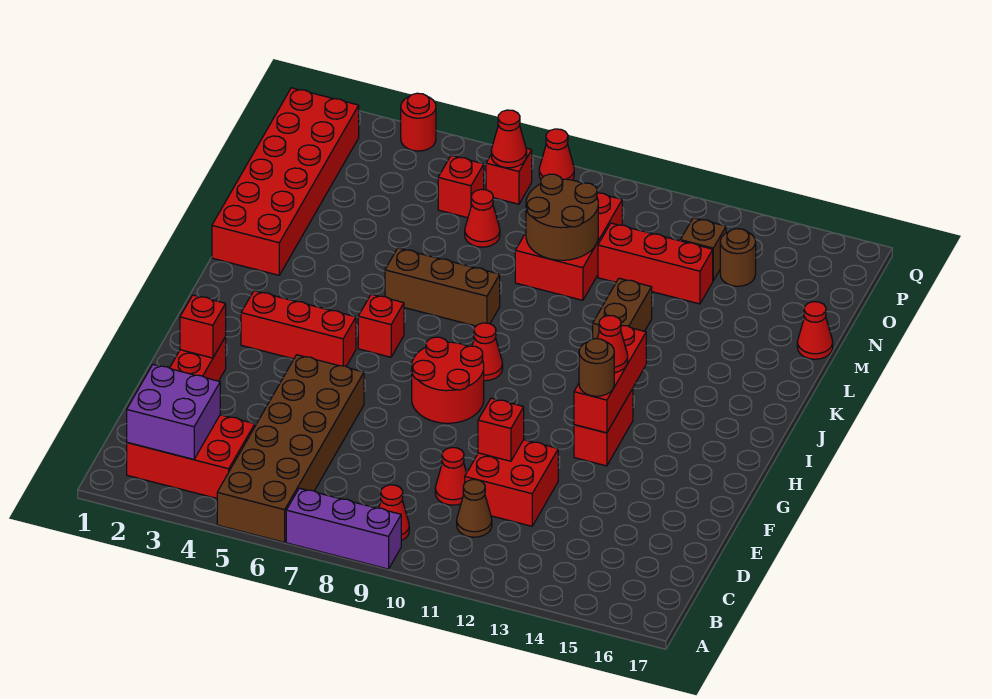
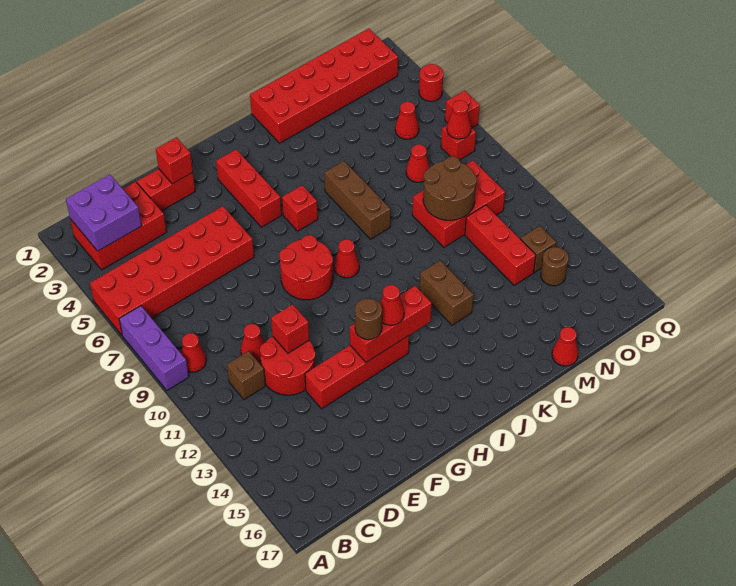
brown brick A5:F6 level 1 -> red brick A5:F6 level 1
red brick B2:C4 level 1 -> red brick B2:D3 level 1
brown cone C11 level 1 -> brown brick C11 level 1
red brick D11:E12 level 1 -> red round brick D11:E12 level 1
red brick G13:H13 level 1 -> red brick E13:H13 level 1
brown brick K12:L12 level 1 -> brown brick K12:K13 level 1
red brick O6 level 1 -> red brick Q6 level 1
red cone Q8 level 1 -> red cone O5 level 1

